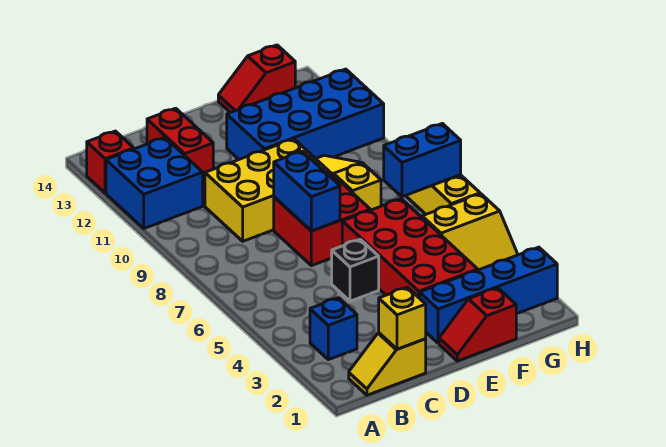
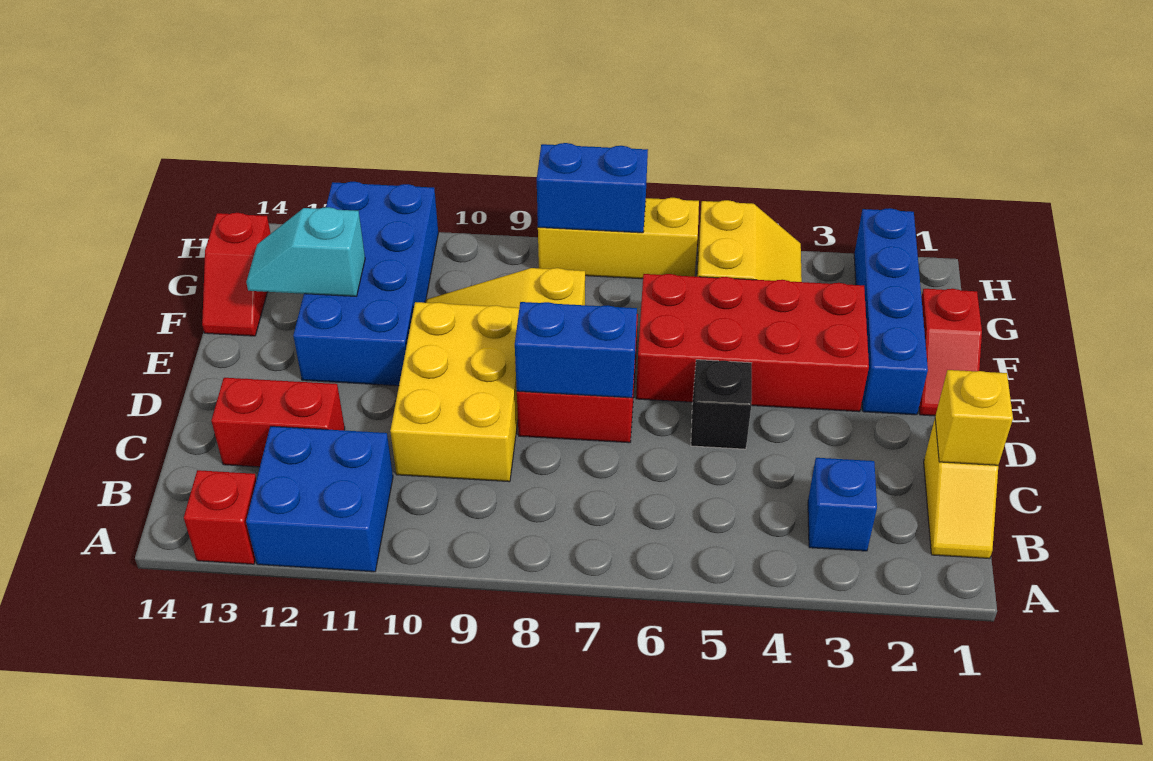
none -> cyan slope F12:F13 level 2 top 12
blue brick G7:H7 level 2 -> blue brick H7:H8 level 2

